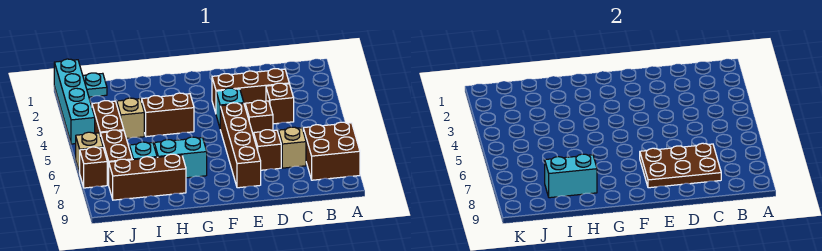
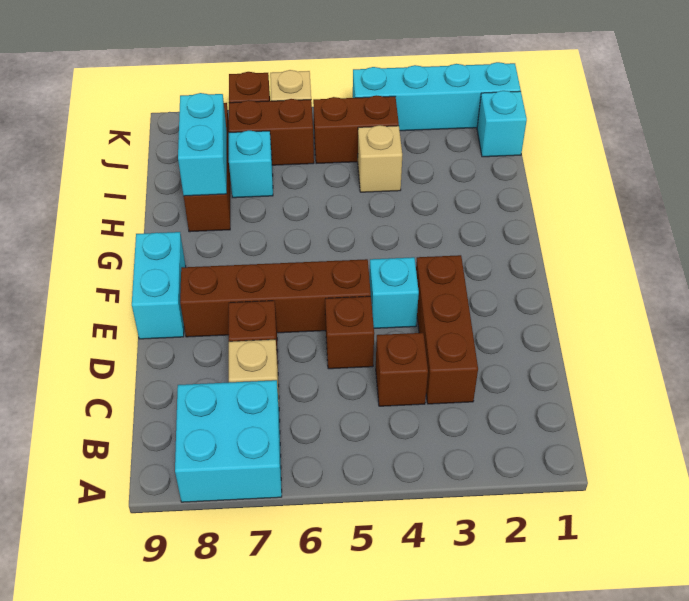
brown brick A7:B8 level 1 -> cyan brick A7:B8 level 1
brown plate C7:E8 level 2 -> none
brown brick G4:H4 level 1 -> none
cyan brick G7:H7 level 1 -> cyan brick E9:F9 level 1
cyan plate J1 level 1 -> cyan brick J1 level 1

